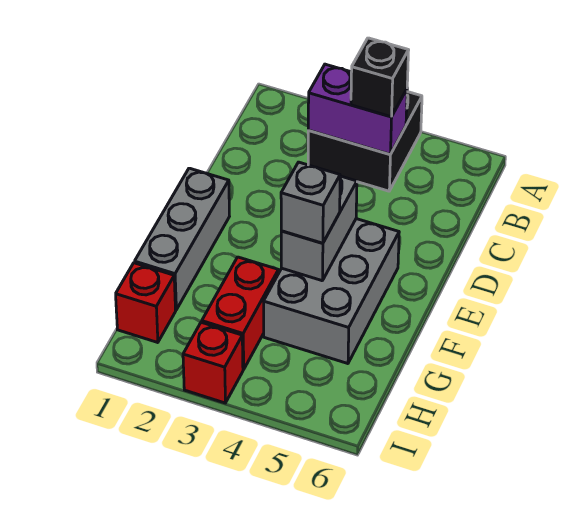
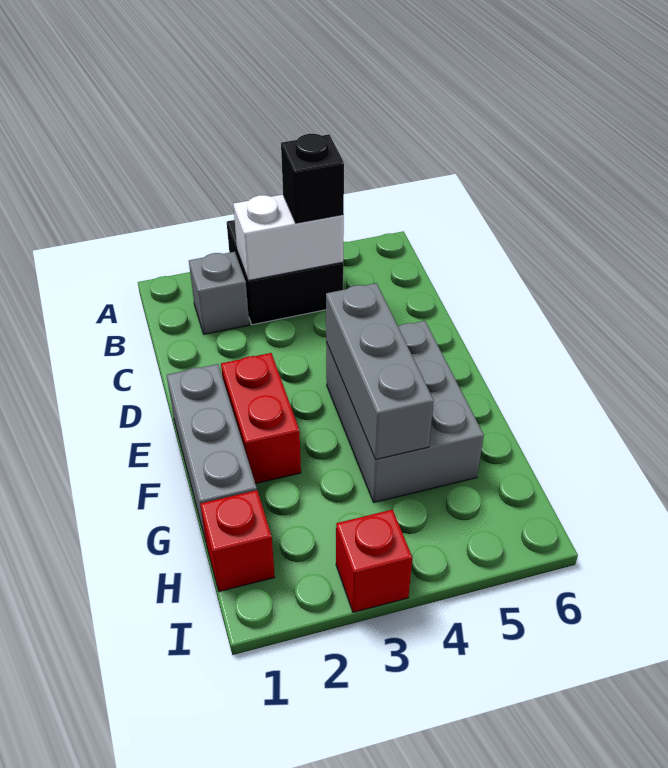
purple brick B3:B4 level 2 -> white brick B3:B4 level 2
grey brick E4:F4 level 2 -> grey brick E4:G4 level 2
grey brick F4 level 3 -> grey brick B2 level 1
red brick G3:H3 level 1 -> red brick E2:F2 level 1

